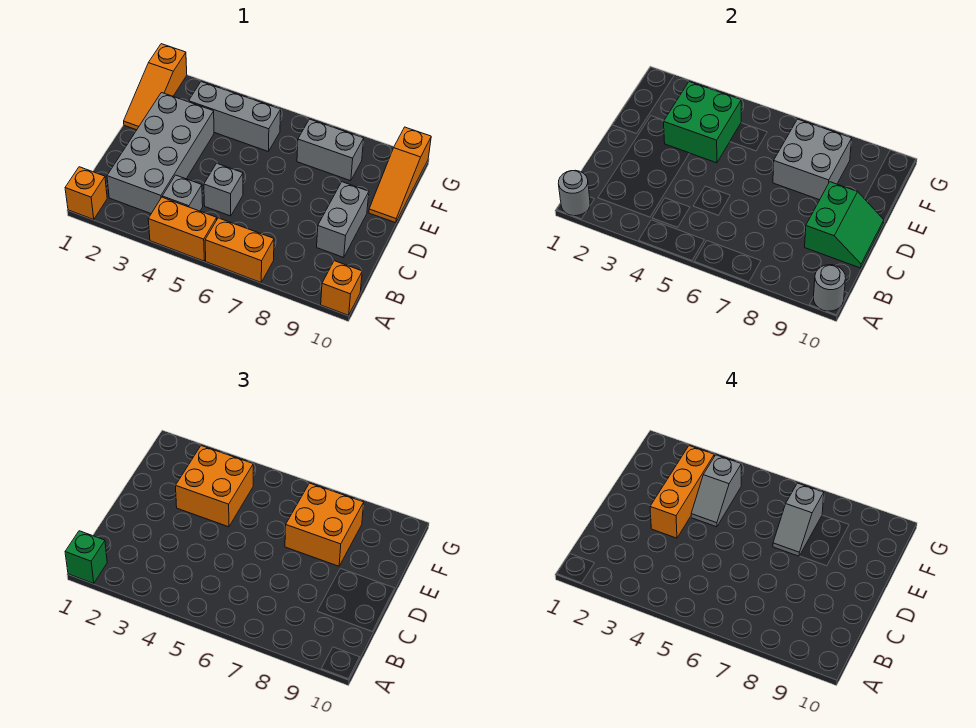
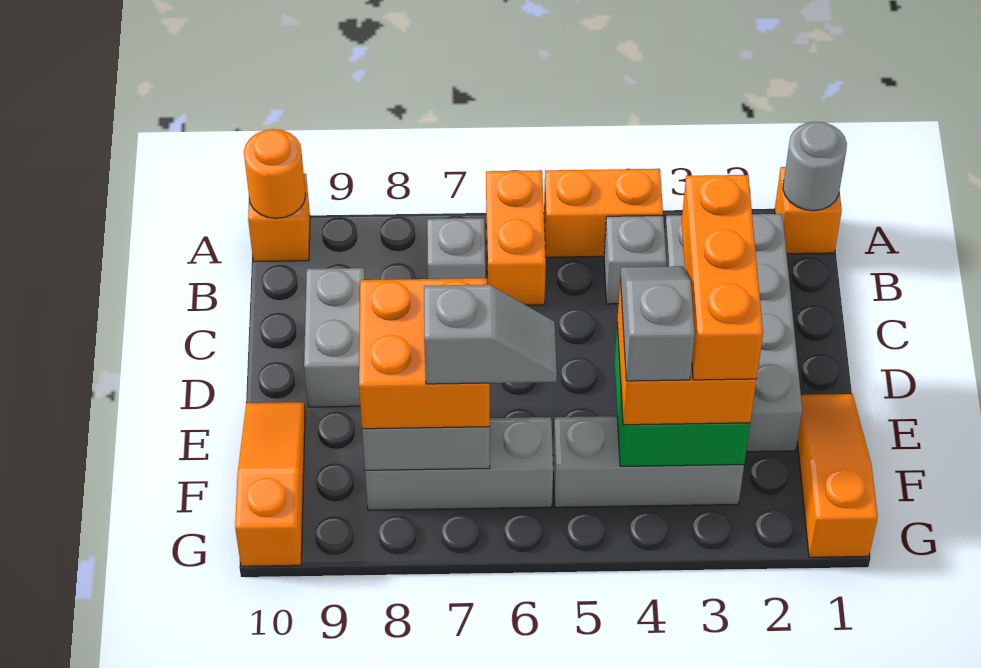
green brick A1 level 3 -> none
orange brick A6:A7 level 1 -> orange brick A6:B6 level 1
grey round brick A10 level 2 -> orange round brick A10 level 2
grey brick C5 level 1 -> grey brick B7 level 1
green slope C9:D10 level 2 top 9 -> none
grey slope E7:F7 level 4 top F -> grey slope F6:F7 level 4 top 7
grey brick F7:F8 level 1 -> grey brick F6:F8 level 1

